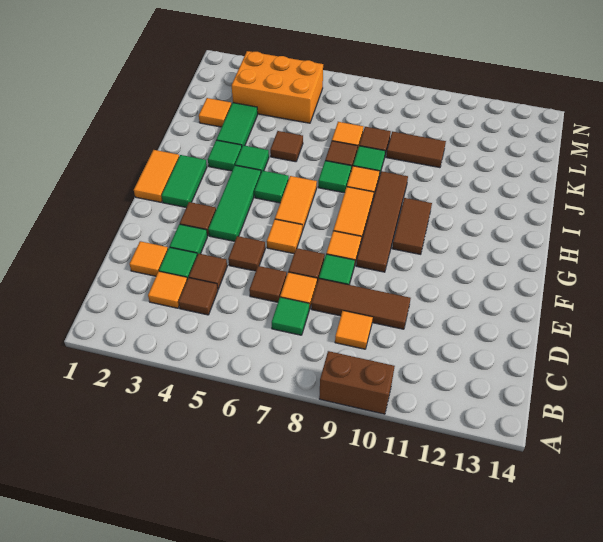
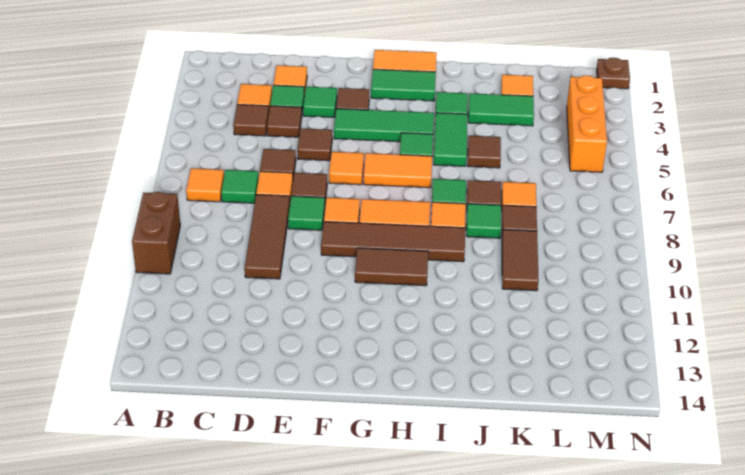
orange tile C9 level 1 -> orange tile B7 level 1
green tile I4 level 1 -> green tile I4:I5 level 1
orange brick L3:M5 level 1 -> orange brick M3:M5 level 1
none -> brown plate N1 level 1

